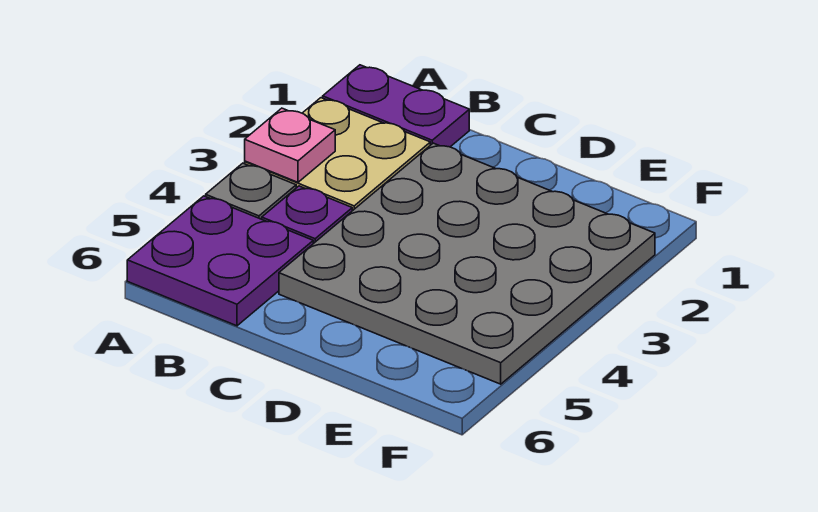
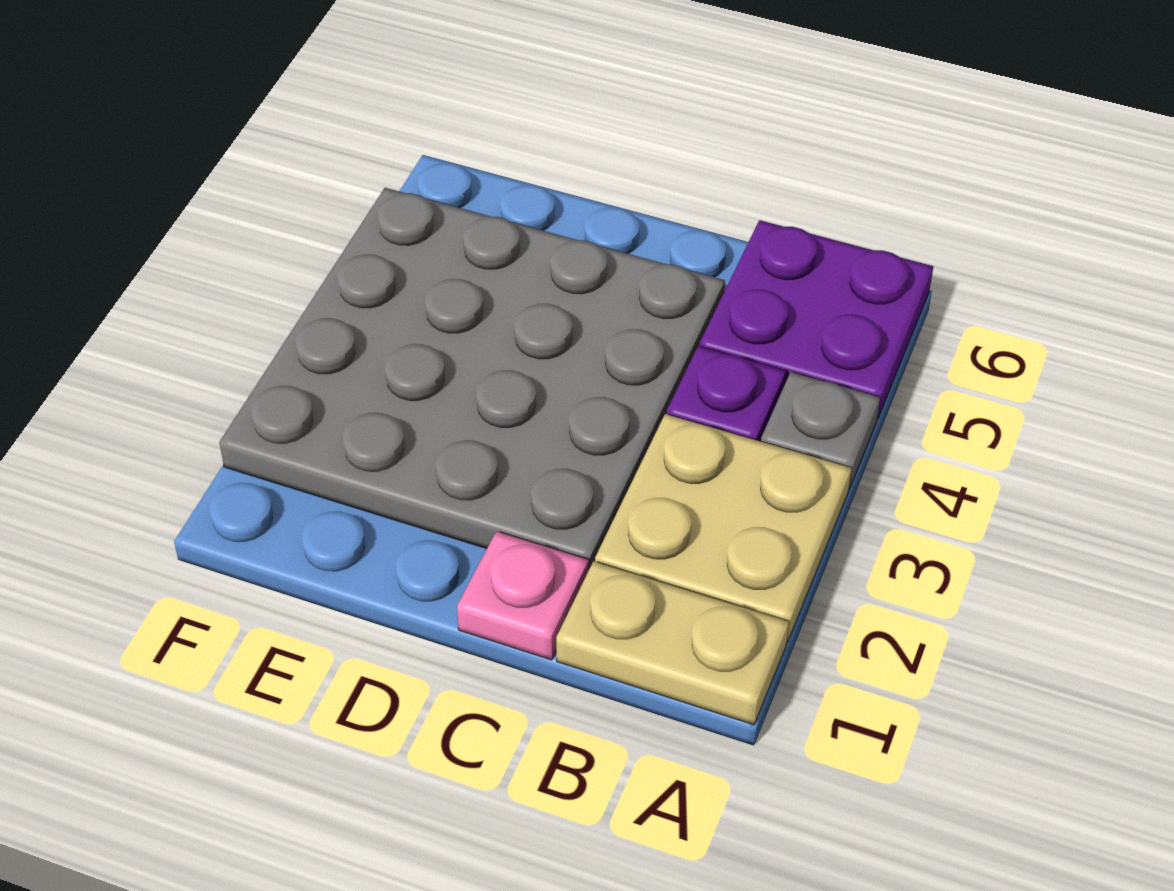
purple plate A1:B1 level 1 -> tan plate A1:B1 level 1
pink plate A3 level 2 -> pink plate C1 level 1

